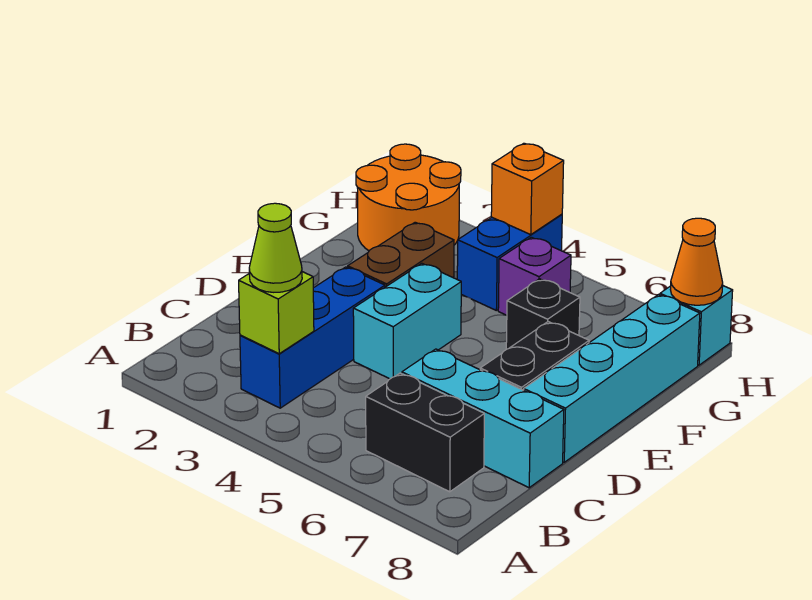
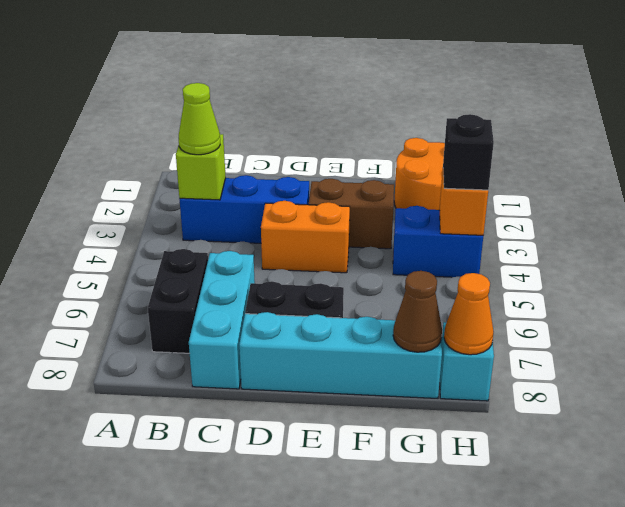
cyan brick D4:E4 level 1 -> orange brick D4:E4 level 1
black brick F6 level 1 -> black brick H4 level 3
purple brick G5 level 1 -> none
none -> brown cone G8 level 2

